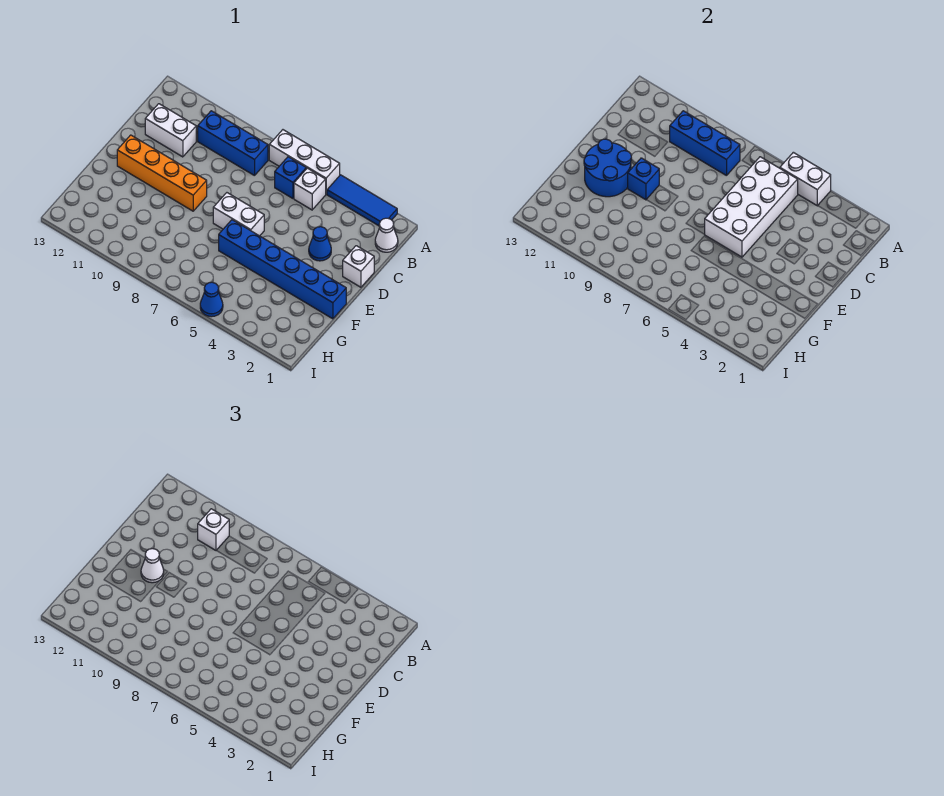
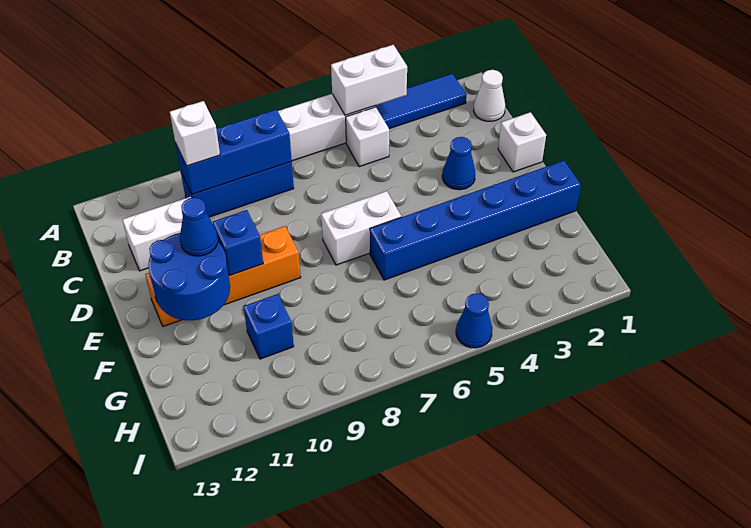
white brick B5:E6 level 2 -> none
blue brick B6 level 1 -> blue brick G10 level 1
white cone E11 level 3 -> blue cone E11 level 3

